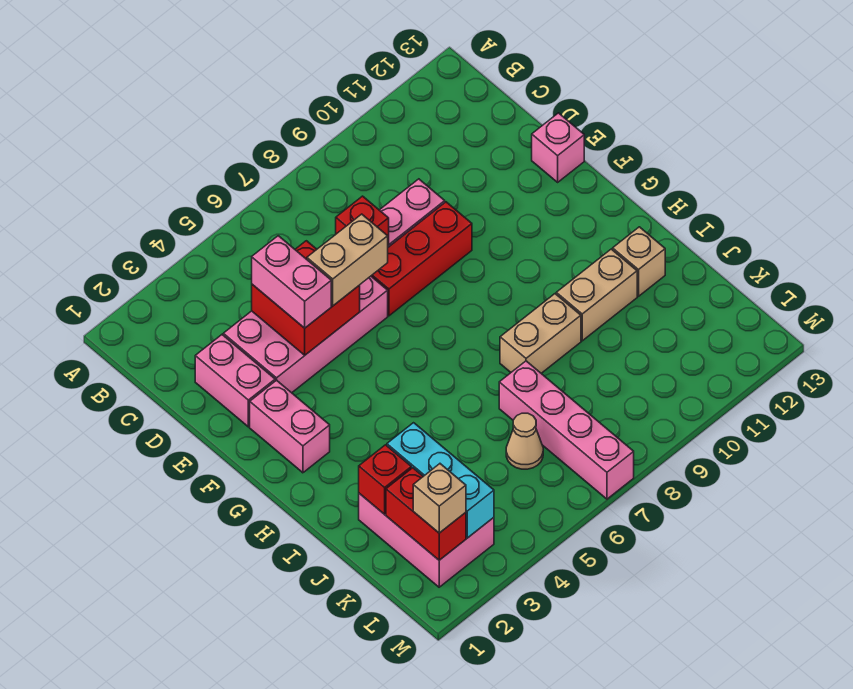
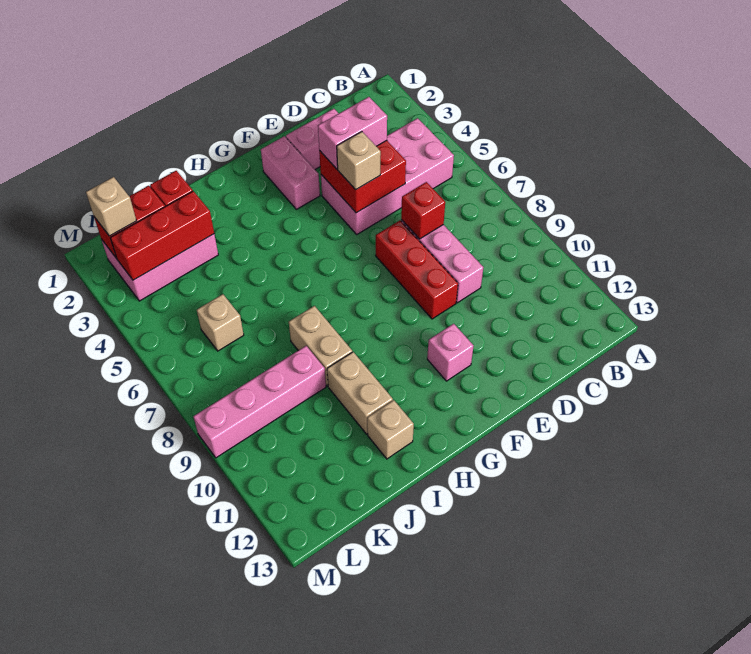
pink brick D3:E6 level 1 -> pink brick B4:E5 level 1
tan brick E5:E6 level 3 -> tan brick E5 level 3
pink brick E13 level 1 -> pink brick F11 level 1
pink brick F2:G2 level 1 -> pink brick F2:F3 level 1
cyan brick J3:L3 level 2 -> red brick J3:L3 level 2
pink brick J7:M7 level 1 -> pink brick J9:M9 level 1
tan cone K6 level 1 -> tan brick K6 level 1

